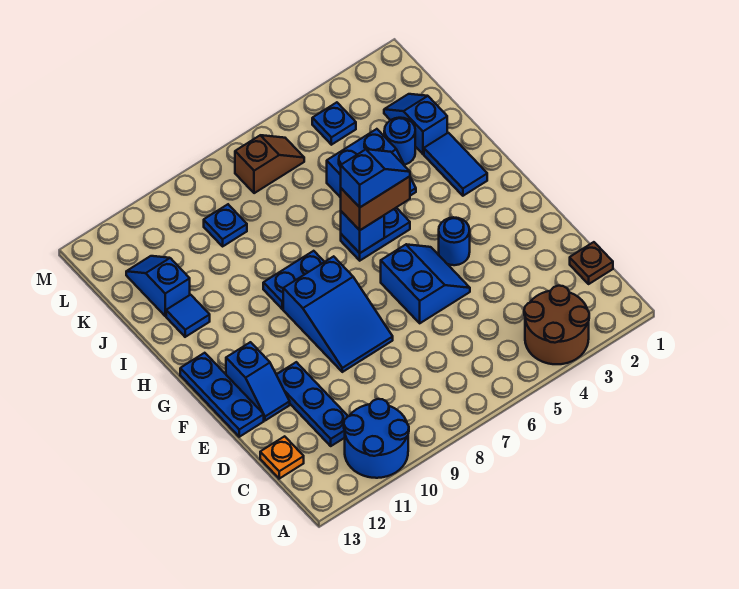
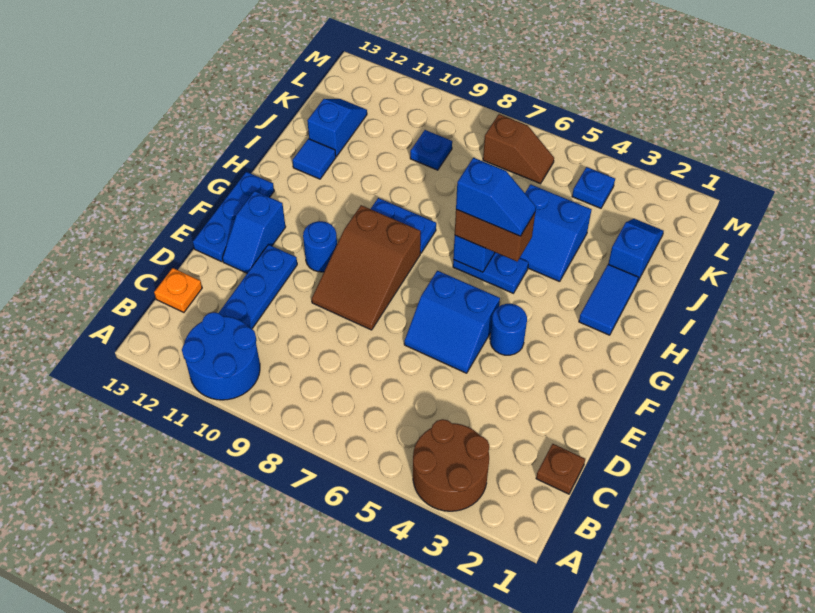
blue slope E5:F6 level 1 top 6 -> blue slope E5:F6 level 1 top F
blue slope E8:G9 level 1 top G -> brown slope E8:G9 level 1 top G
blue round brick J3 level 1 -> blue round brick F10 level 1

